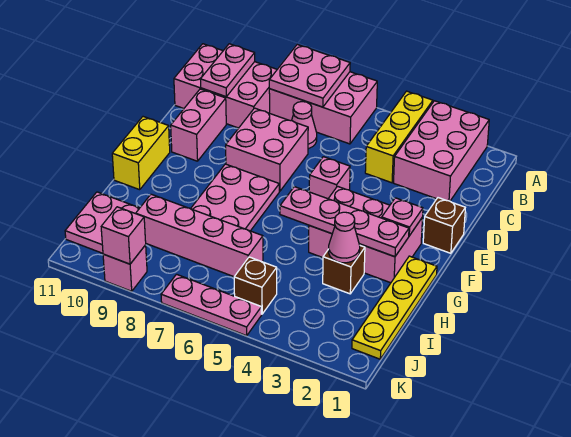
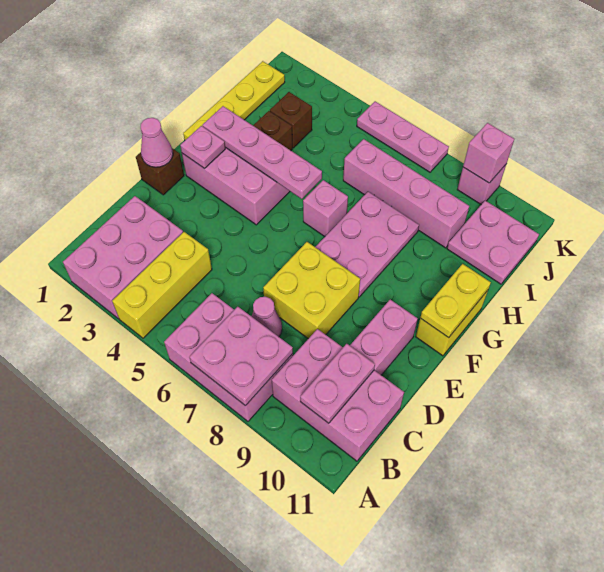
pink brick D7:E8 level 1 -> yellow brick D7:E8 level 1
pink brick E5 level 1 -> pink brick G6 level 1
none -> yellow plate F11:G11 level 2
pink cone H3 level 2 -> pink cone E1 level 2
brown brick J5 level 1 -> brown brick I3 level 1

